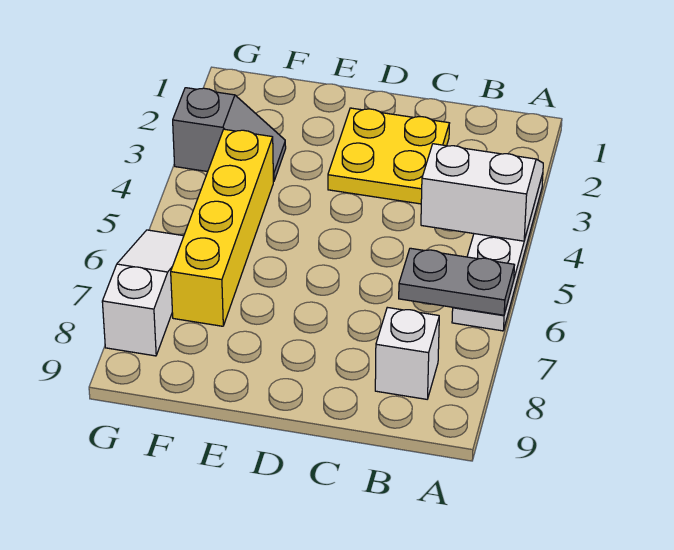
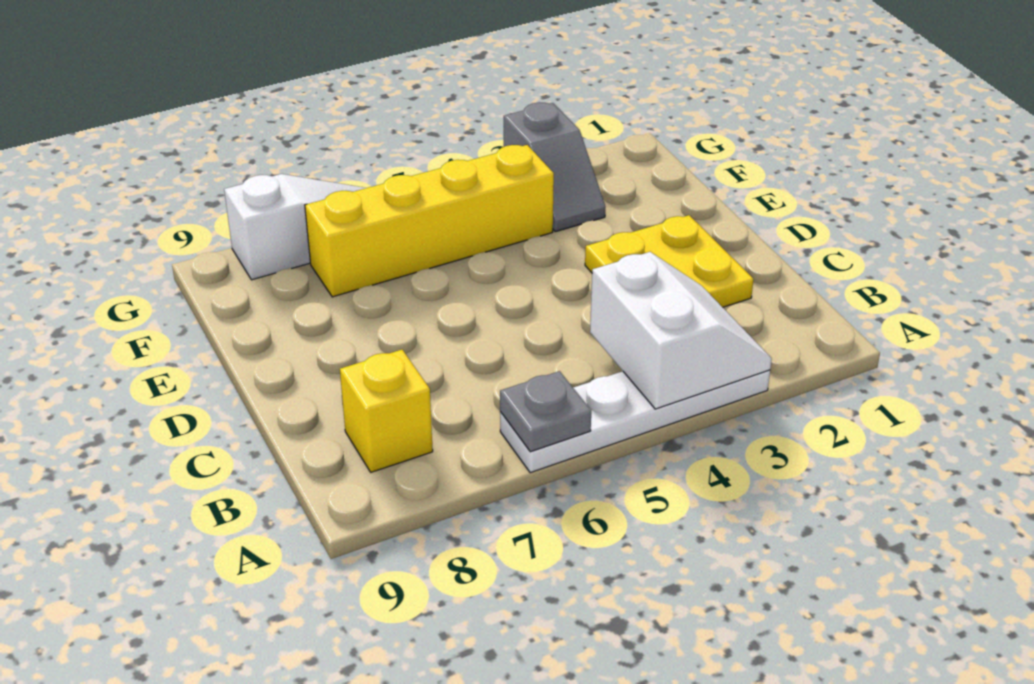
grey plate A6:B6 level 2 -> grey plate A6 level 2
white brick B8 level 1 -> yellow brick B8 level 1

